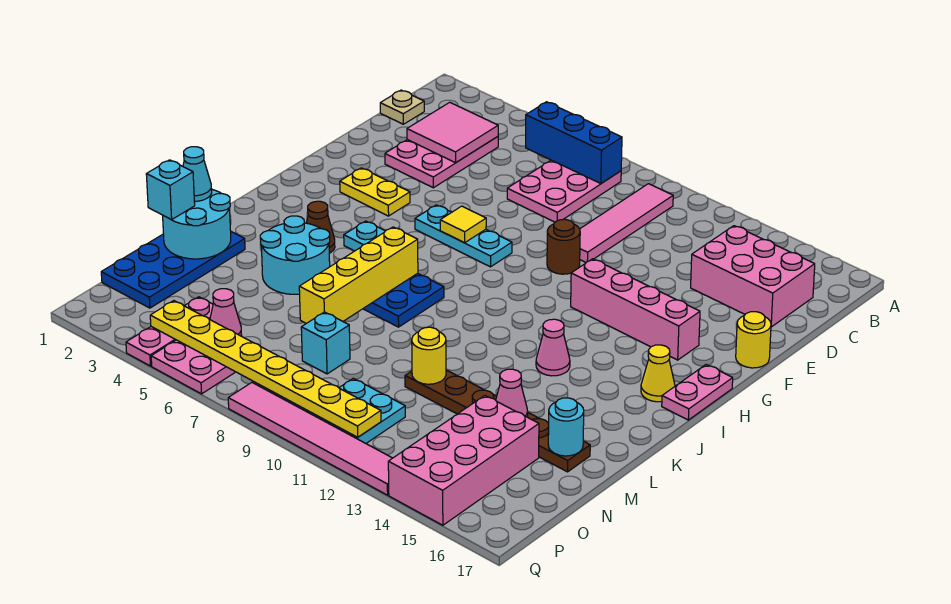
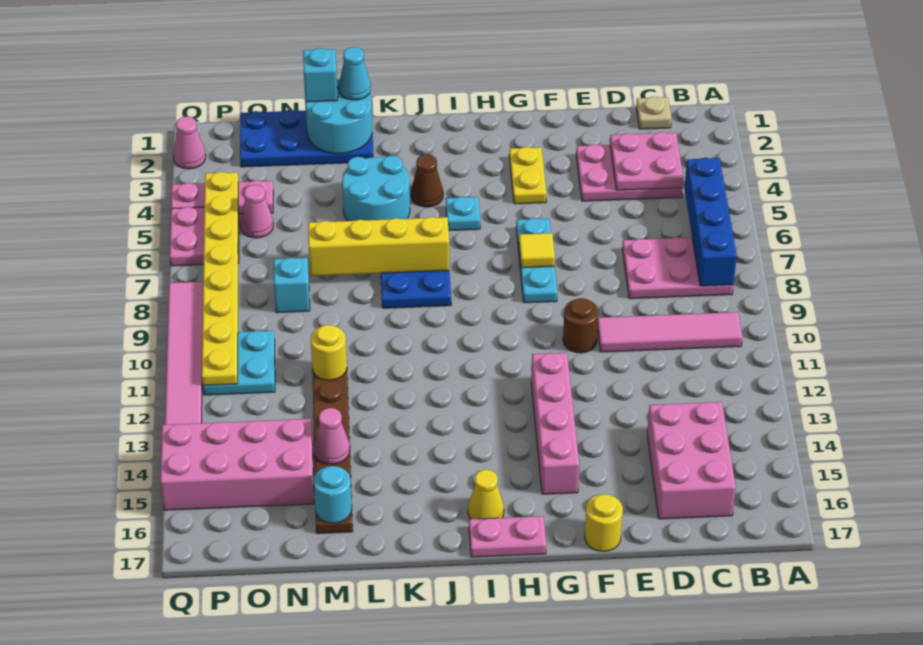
blue brick B6:B8 level 2 -> blue brick B5:B8 level 2
pink tile C3:D4 level 2 -> pink plate C3:D4 level 2
pink cone J13 level 1 -> pink cone Q2 level 1

